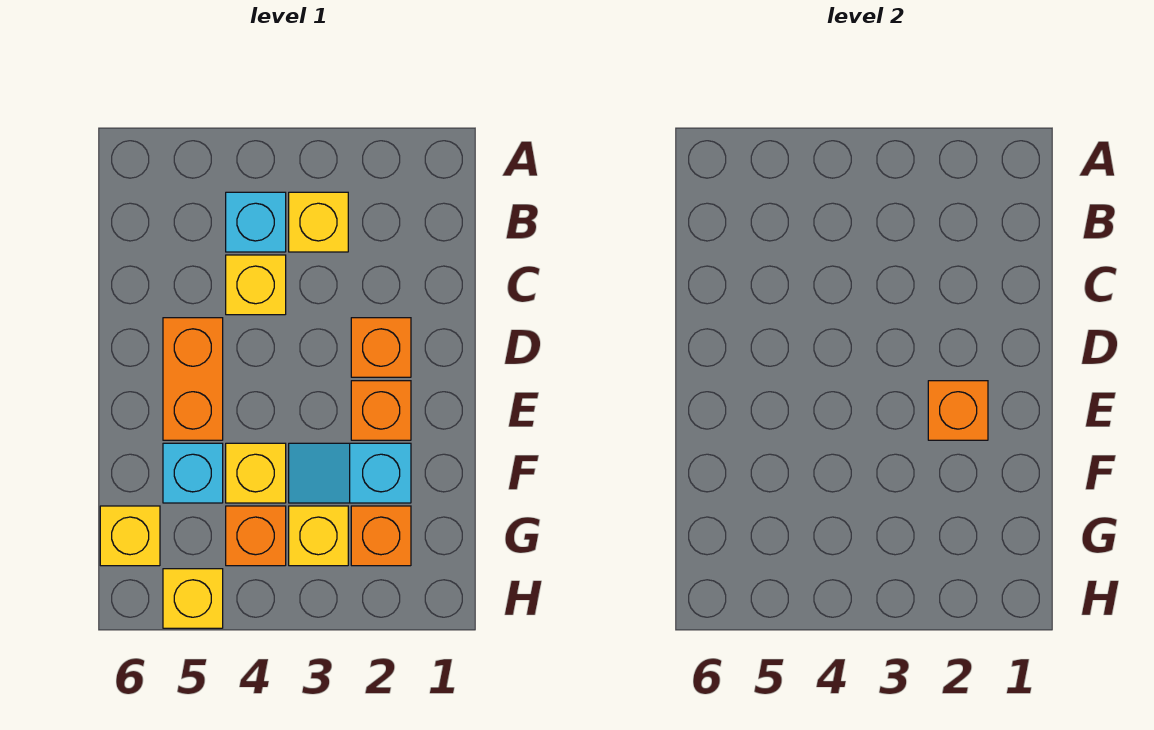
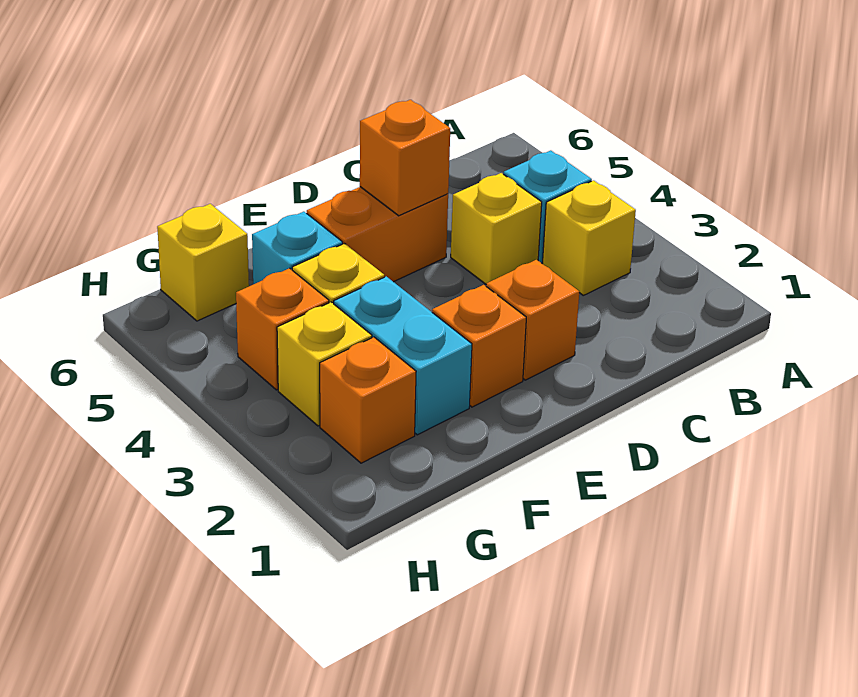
orange brick E2 level 2 -> orange brick D5 level 2
cyan slope F2:F3 level 1 top 2 -> cyan brick F2:F3 level 1
yellow brick H5 level 1 -> none

